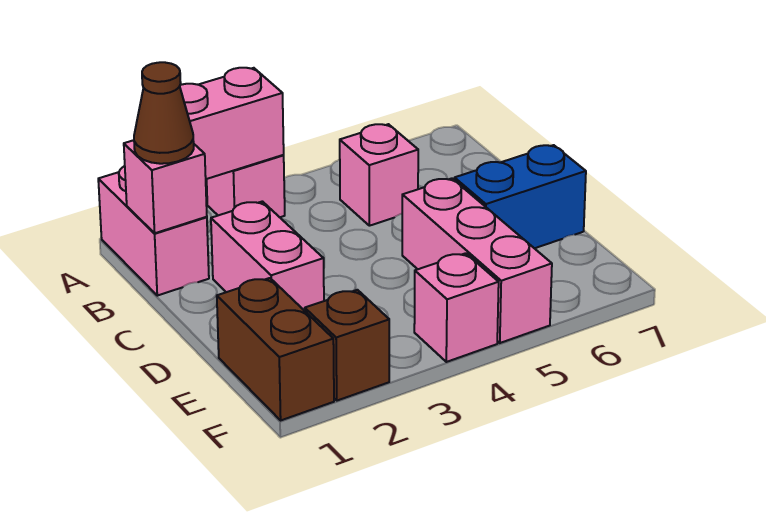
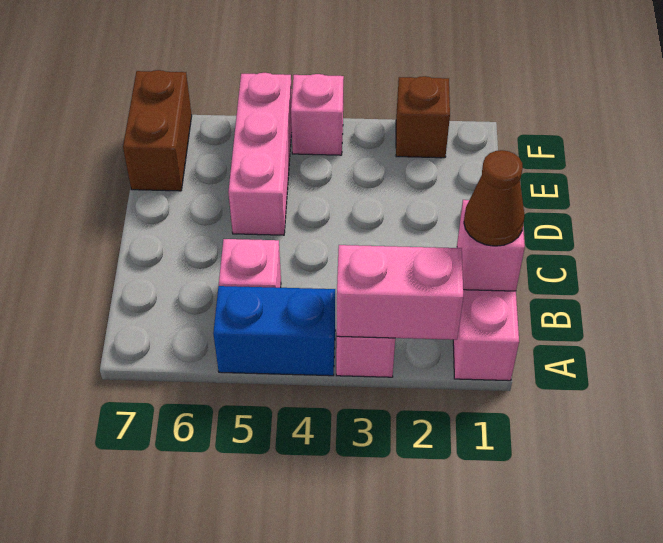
pink brick C2:D2 level 1 -> none
blue brick D6:D7 level 1 -> blue brick A4:A5 level 1
brown brick E1:F1 level 1 -> brown brick E7:F7 level 1

